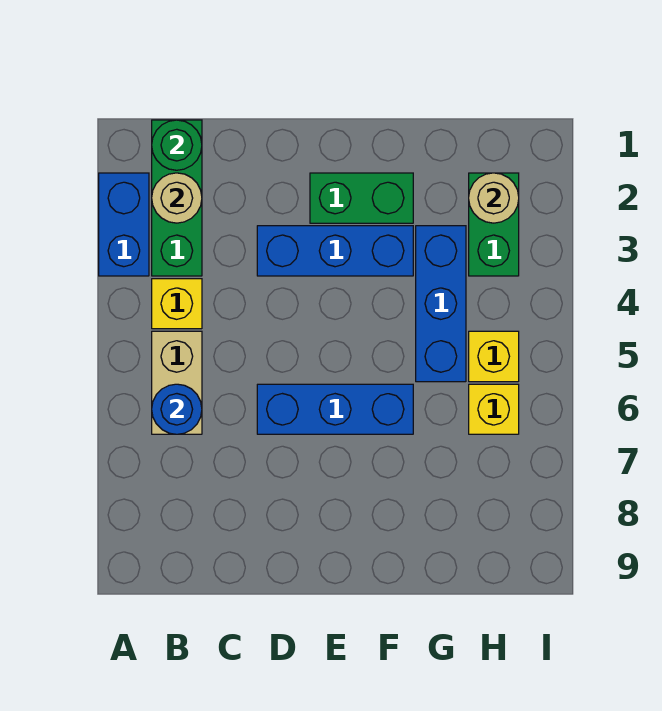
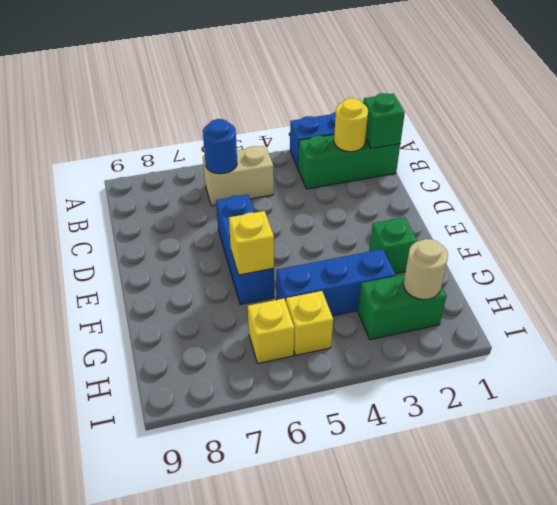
green round brick B1 level 2 -> green brick B1 level 2
tan round brick B2 level 2 -> yellow round brick B2 level 2
yellow brick B4 level 1 -> yellow brick F6 level 2
blue brick D3:F3 level 1 -> none
green brick E2:F2 level 1 -> green brick F2 level 1

